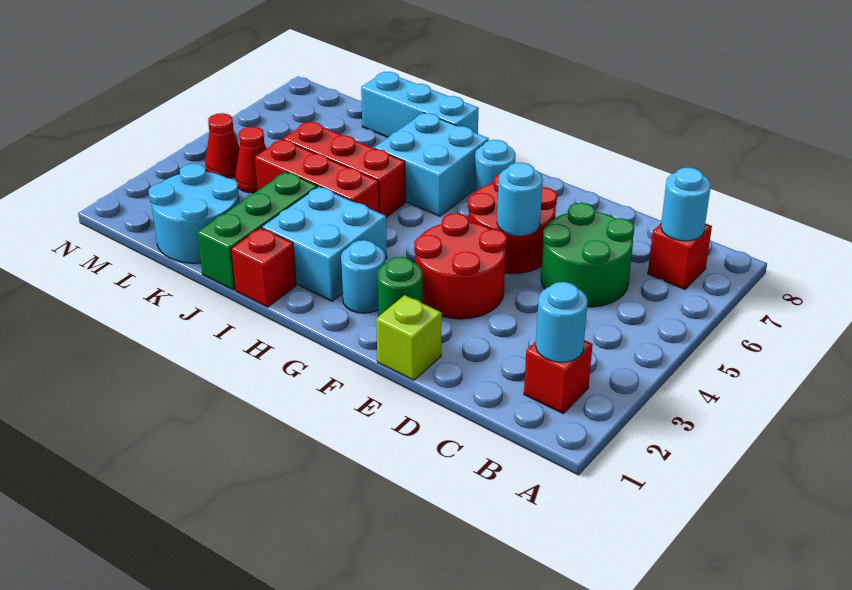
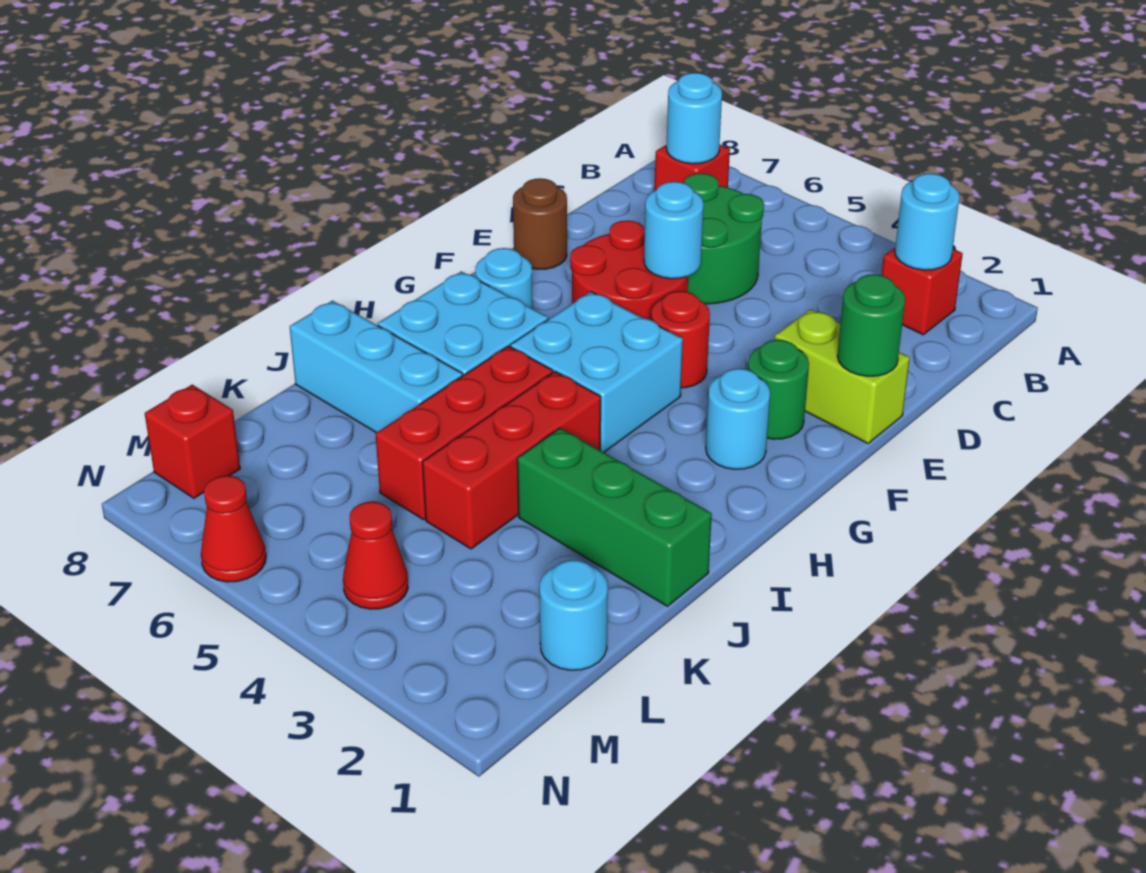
lime brick E1 level 1 -> lime brick E1:E2 level 1
none -> green round brick E1 level 2
red round brick E3:F4 level 1 -> red round brick F4 level 1
none -> brown round brick E8 level 1
cyan brick H2:I3 level 1 -> cyan brick G4:H5 level 1
red brick I1 level 1 -> red brick M8 level 1
cyan brick I8:K8 level 1 -> cyan brick J6:J8 level 1
cyan round brick K1:L2 level 1 -> cyan round brick L1 level 1
red cone L4 level 1 -> red cone N6 level 1

